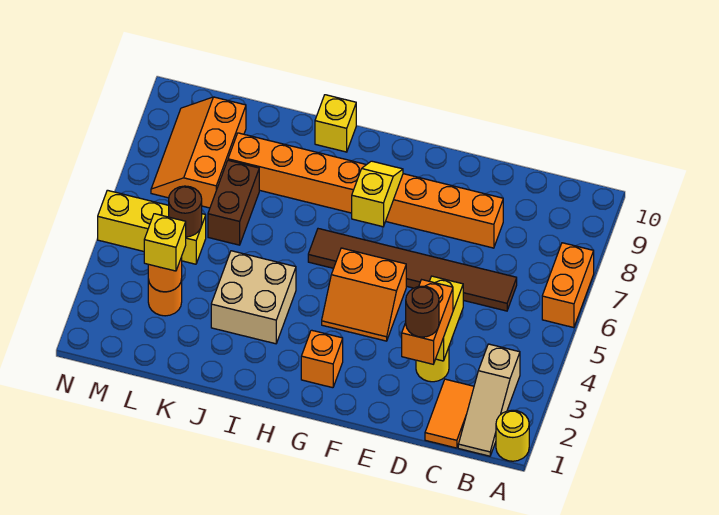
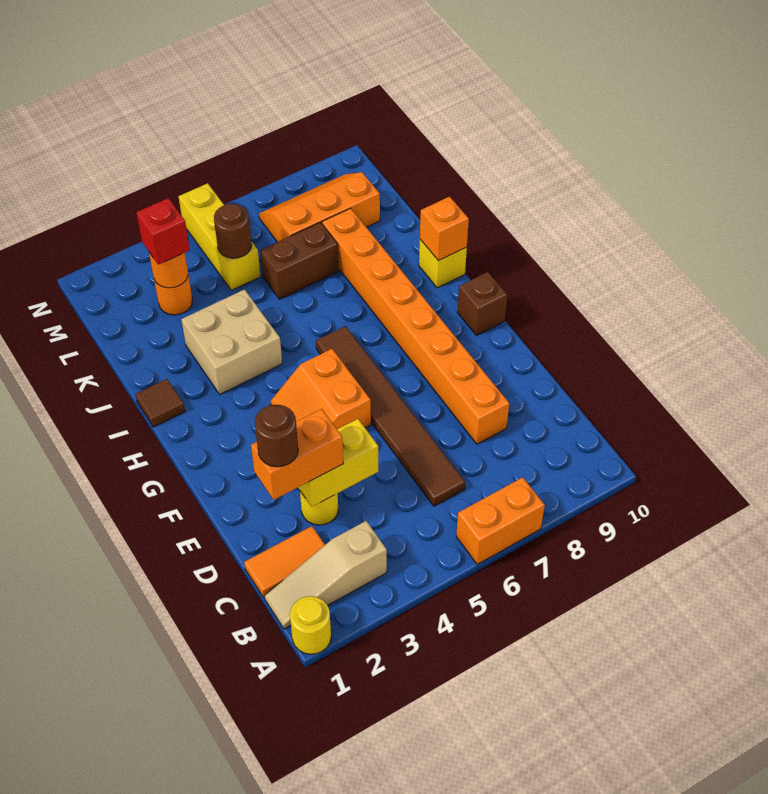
orange brick G2 level 1 -> orange brick I10 level 2
yellow slope G7:G8 level 2 top 7 -> none
none -> brown brick G10 level 1
none -> brown tile I1 level 1
yellow brick L3 level 3 -> red brick L3 level 3

